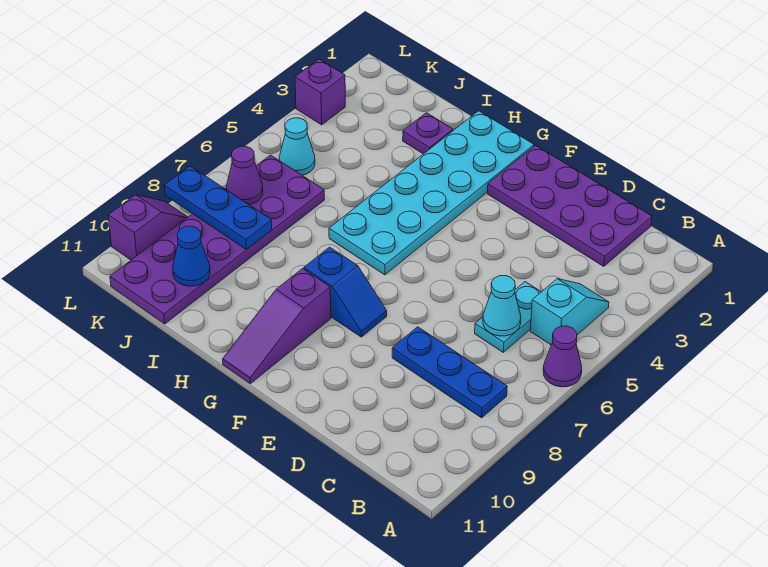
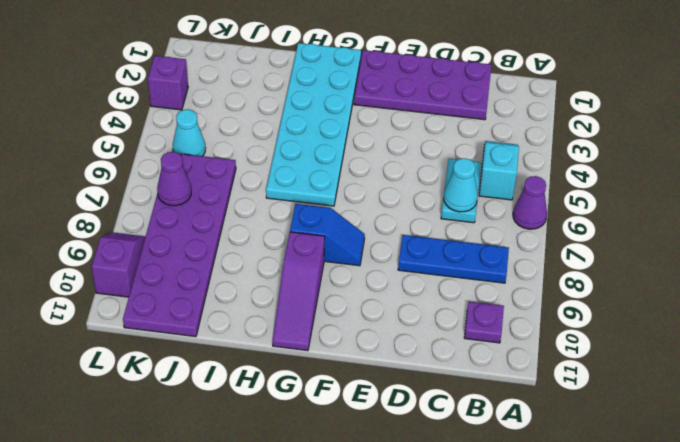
purple plate I2 level 1 -> purple plate B10 level 1
blue plate J8:L8 level 2 -> none
blue cone J10 level 2 -> none

